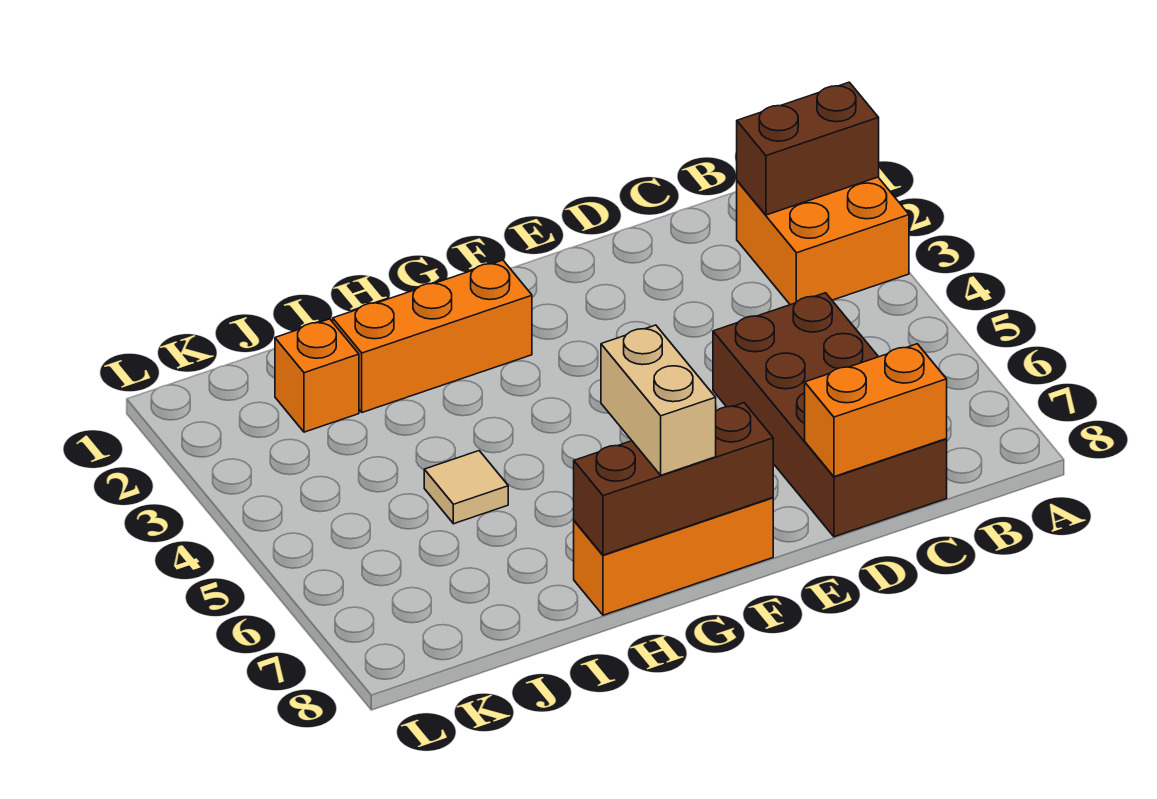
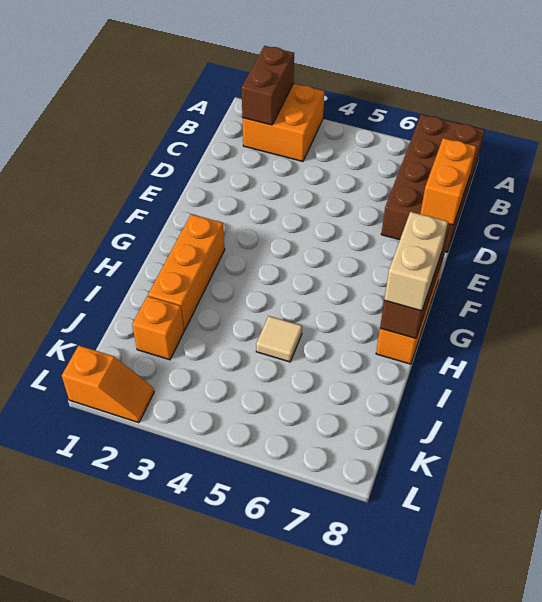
brown brick C5:D8 level 1 -> brown brick A7:D8 level 1
tan brick G7:G8 level 3 -> tan brick G8:H8 level 3
none -> orange slope L1:L2 level 1 top 1

